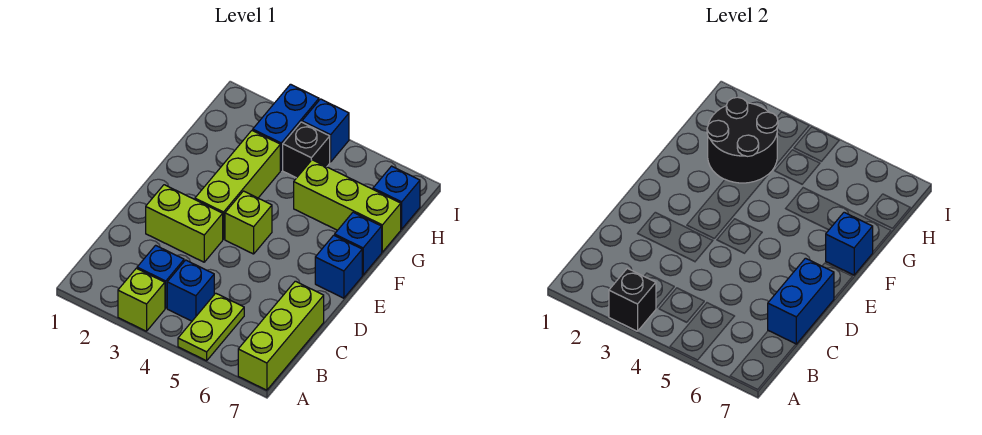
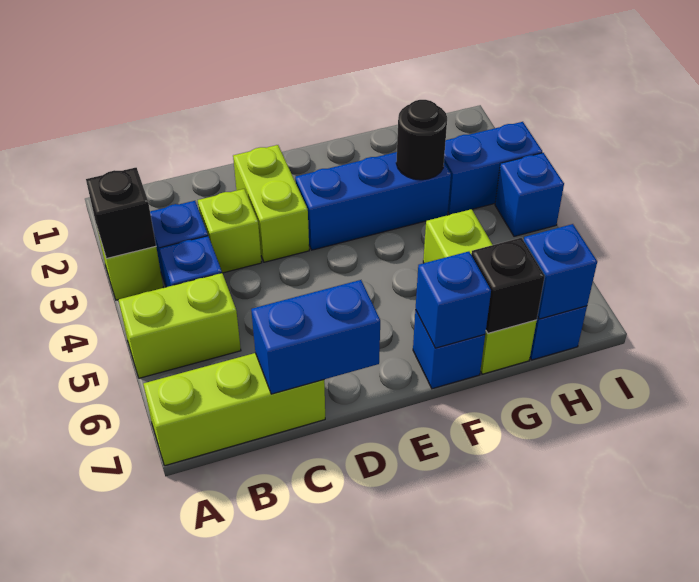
lime plate A5:B5 level 1 -> lime brick A5:B5 level 1
lime brick E3:G3 level 1 -> blue brick E3:G3 level 1
lime brick E4 level 1 -> lime brick C3 level 1
blue brick E7 level 1 -> blue brick H7 level 2
black round brick G2:H3 level 2 -> black round brick G3 level 2
black brick H4 level 1 -> black brick G7 level 2

